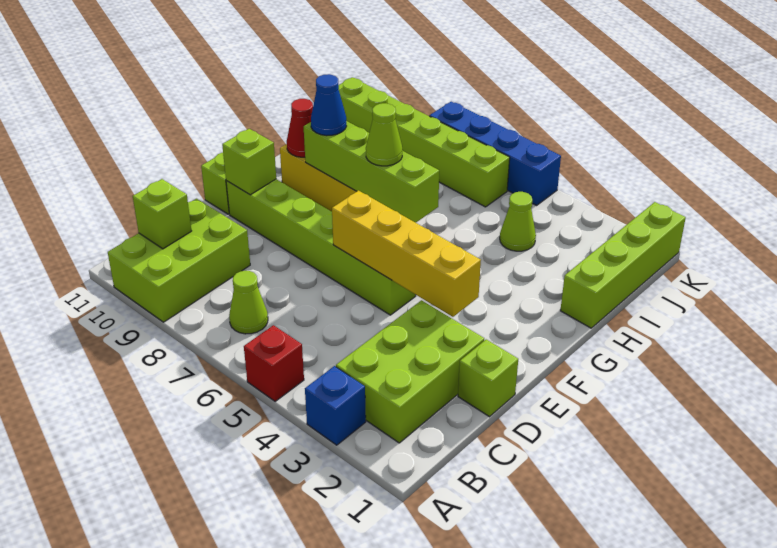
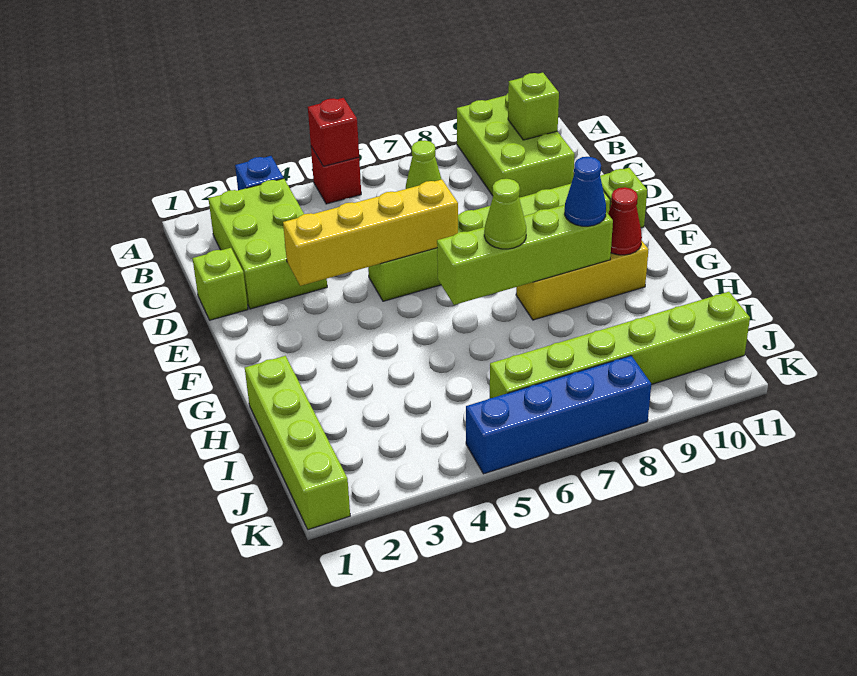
none -> red brick A5 level 2
lime brick E10 level 2 -> none
lime cone I4 level 1 -> none

